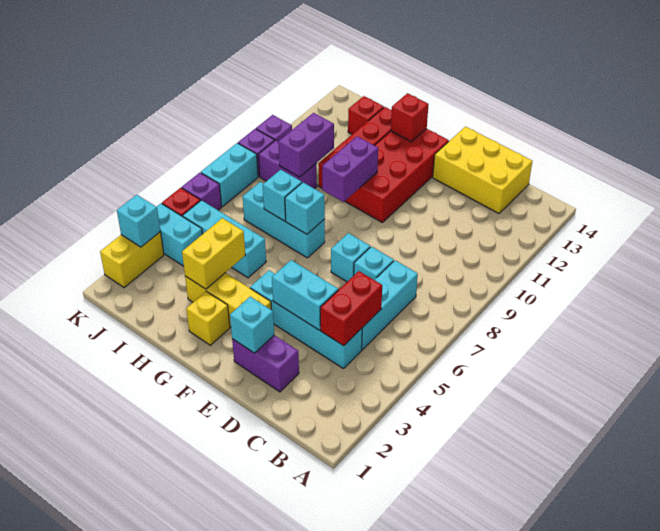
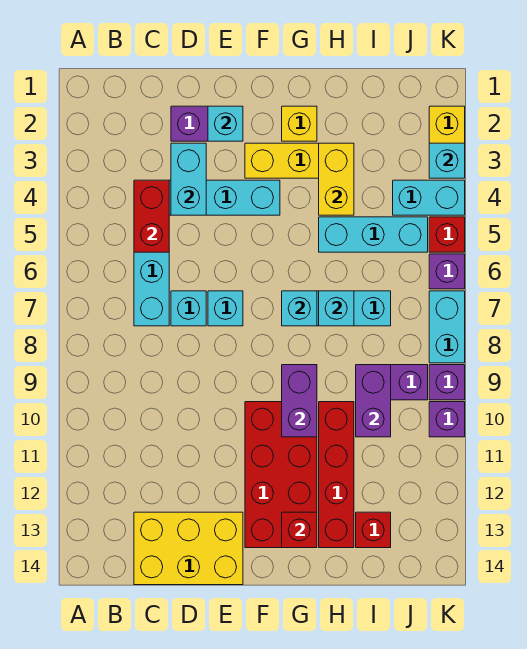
cyan brick D4:E4 level 2 -> cyan brick D3:D4 level 2

